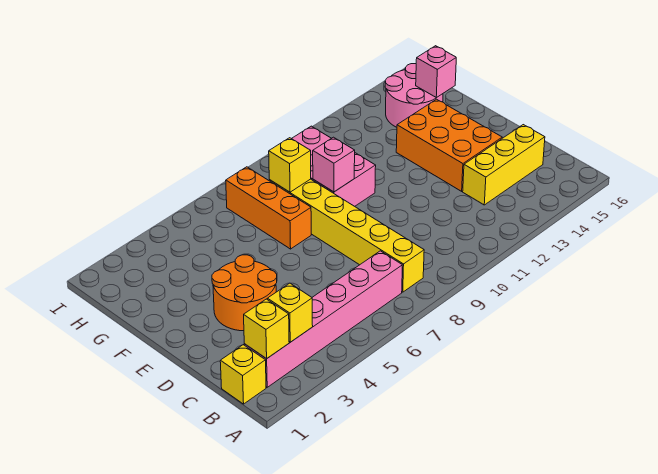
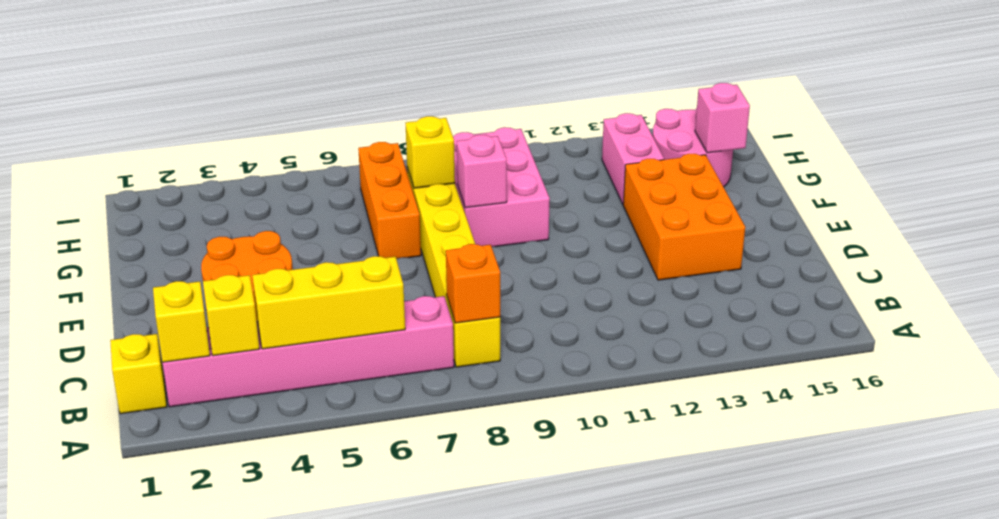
none -> orange brick B8 level 2
yellow brick C13:C15 level 1 -> yellow brick B4:B6 level 2
none -> pink brick G13:H13 level 1

